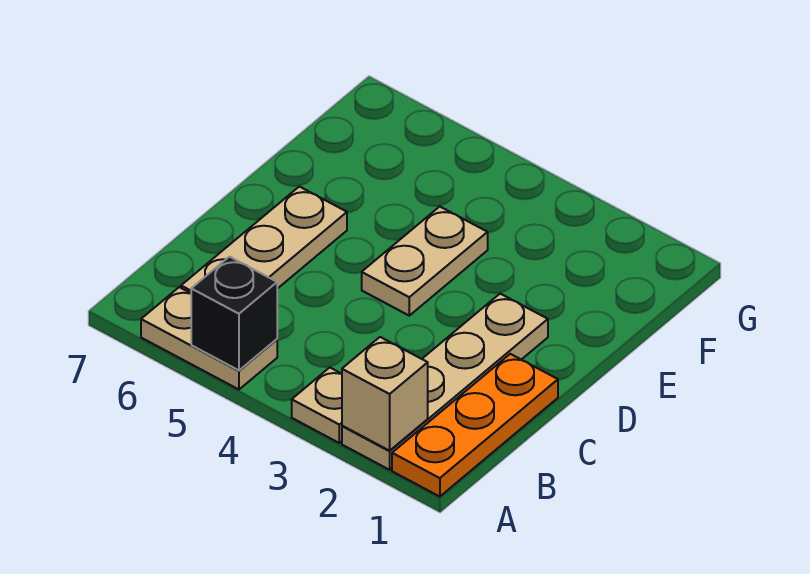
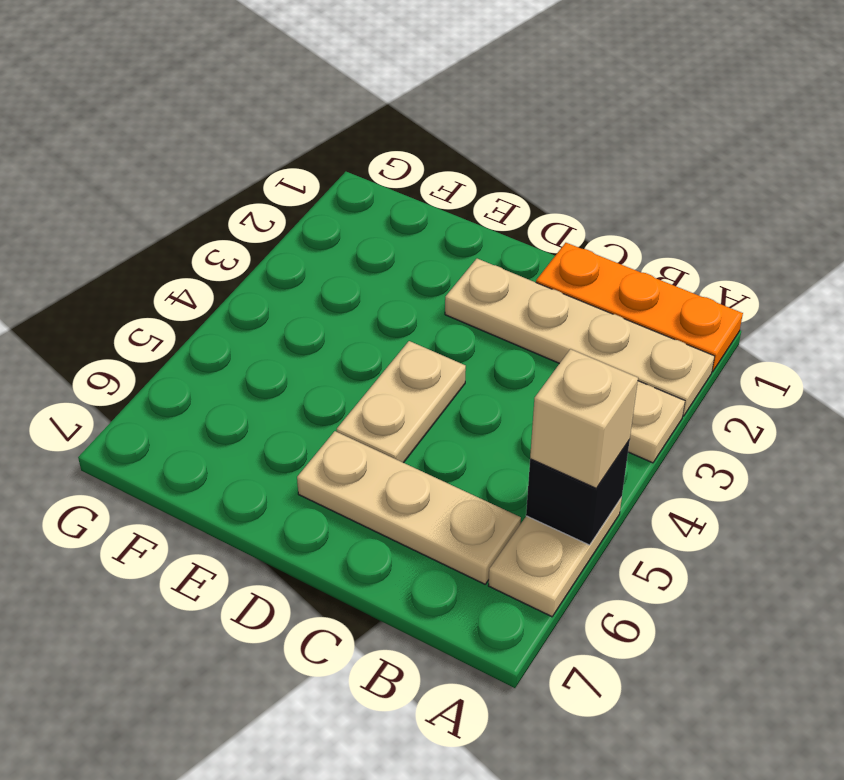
tan brick A2 level 2 -> tan brick A5 level 3
tan plate D4:E4 level 1 -> tan plate D4:D5 level 1

